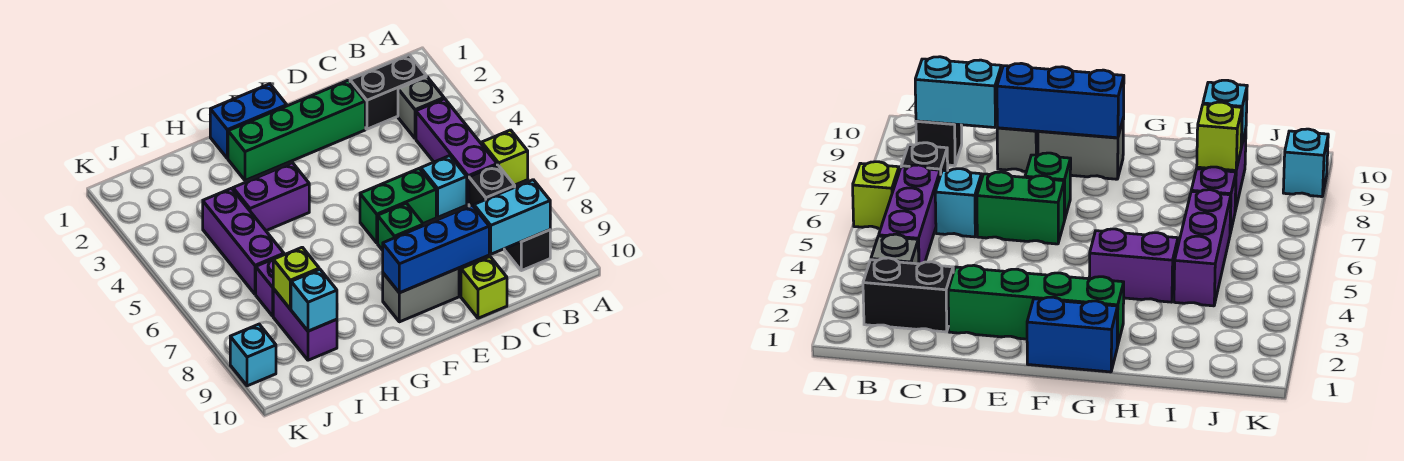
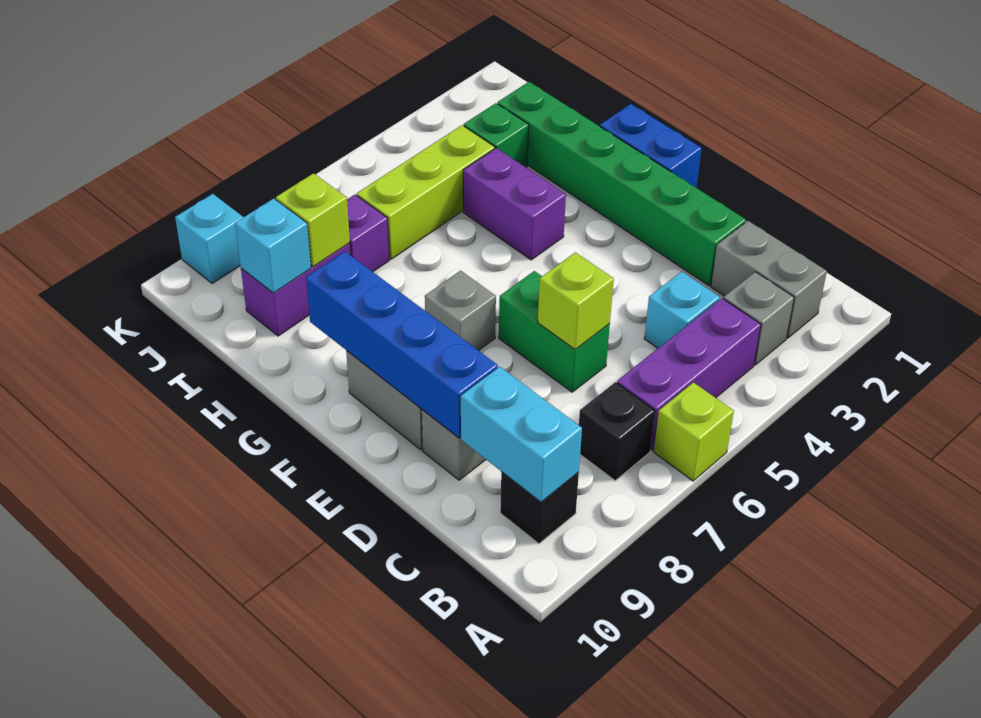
black brick B2:C2 level 1 -> grey brick B2:C2 level 1
cyan brick C6 level 1 -> cyan brick C4 level 1
green brick D2:G2 level 1 -> green brick D2:I2 level 1
blue brick D9:F9 level 2 -> blue brick D9:G9 level 2
lime brick D10 level 1 -> lime brick D6 level 2
green brick E7 level 1 -> green brick I3 level 1
none -> grey brick F7 level 1
purple brick I4:I6 level 1 -> lime brick I4:I6 level 1

